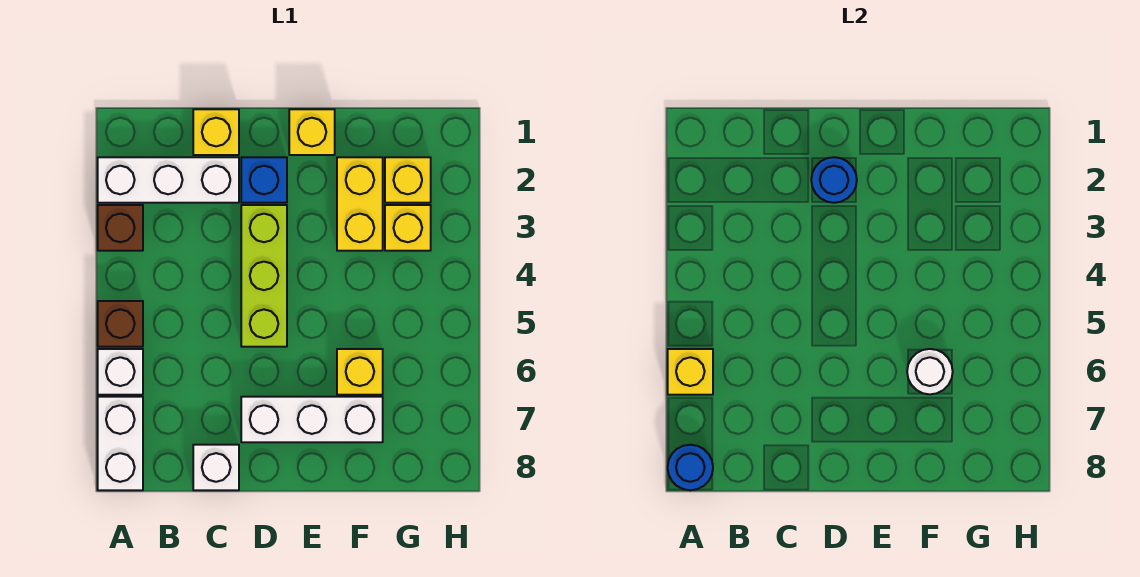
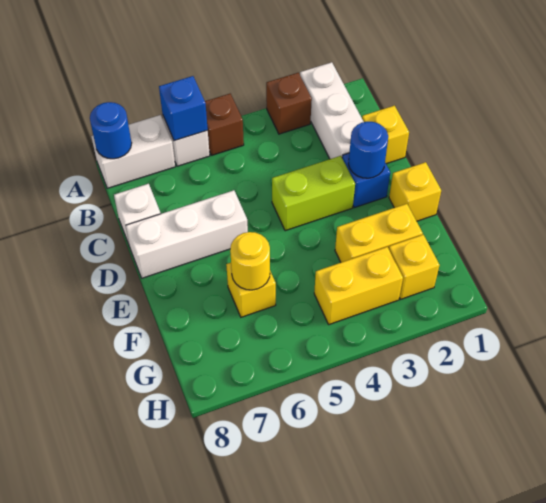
yellow brick A6 level 2 -> blue brick A6 level 2
lime brick D3:D5 level 1 -> lime brick D3:D4 level 1
white brick D7:F7 level 1 -> white brick D6:D8 level 1
white round brick F6 level 2 -> yellow round brick F6 level 2
yellow brick G3 level 1 -> yellow brick G3:G4 level 1

